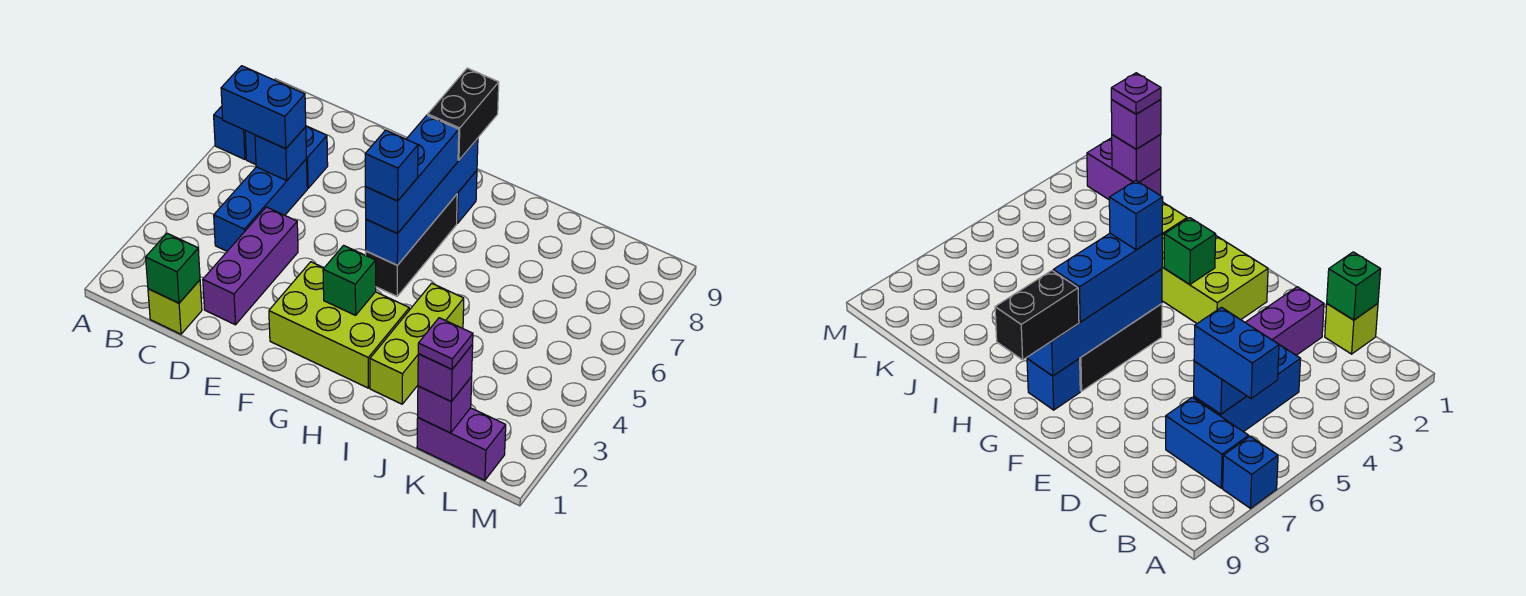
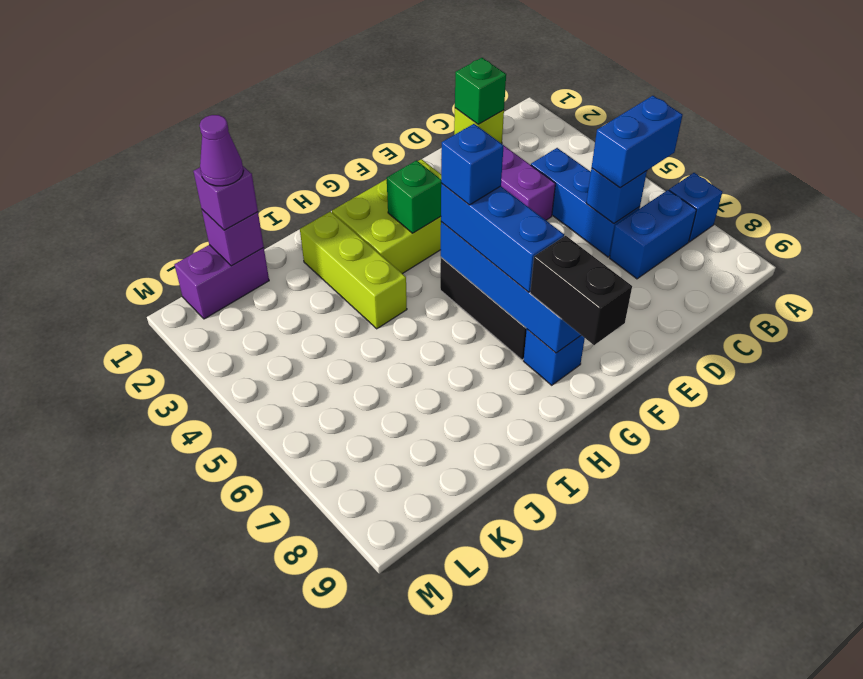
purple plate K1 level 4 -> purple cone K1 level 4

